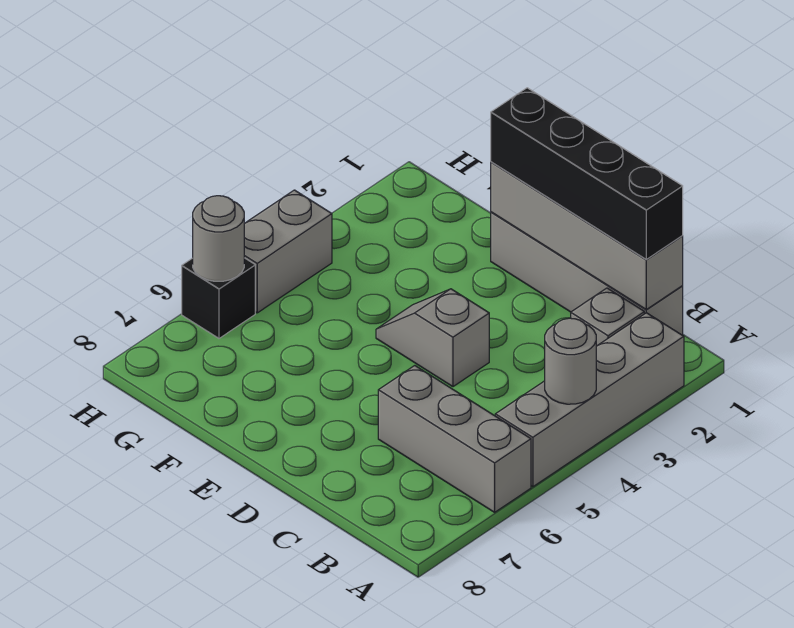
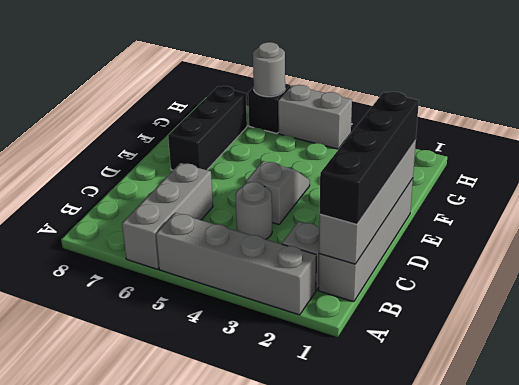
grey round brick A4 level 2 -> grey round brick C4 level 1
none -> black brick E7:G7 level 1

